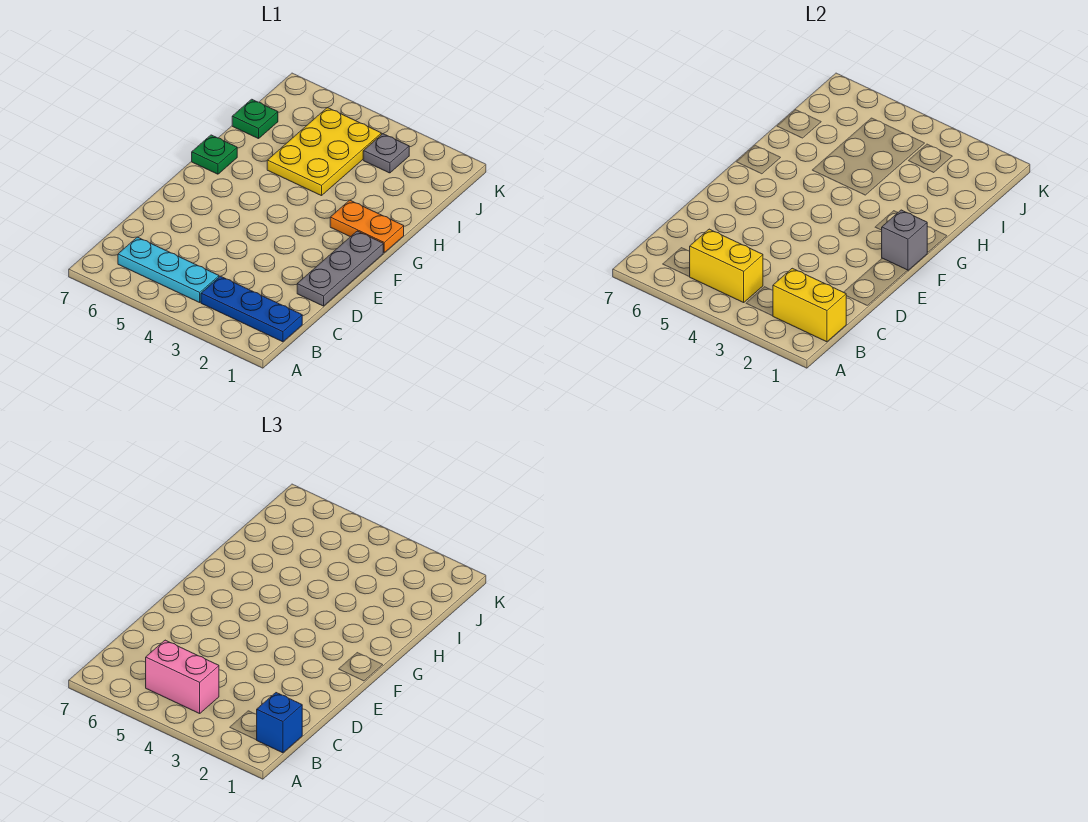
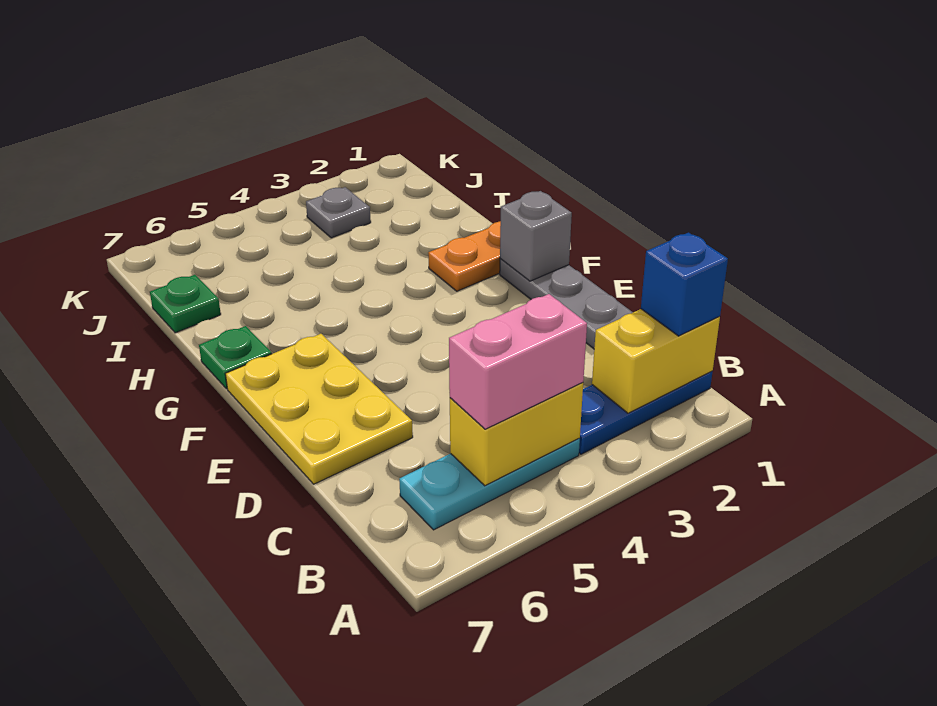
yellow plate H4:J5 level 1 -> yellow plate D6:F7 level 1

